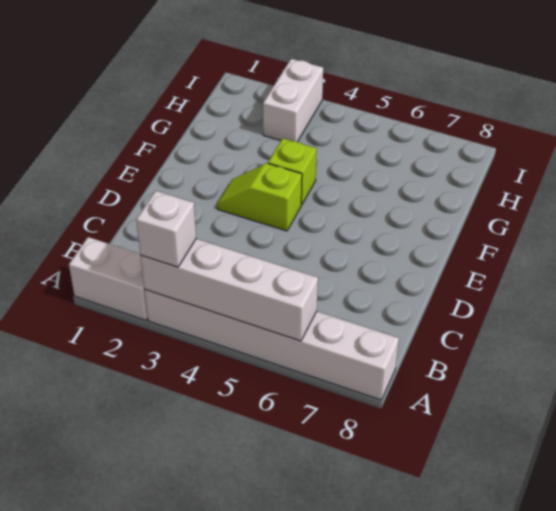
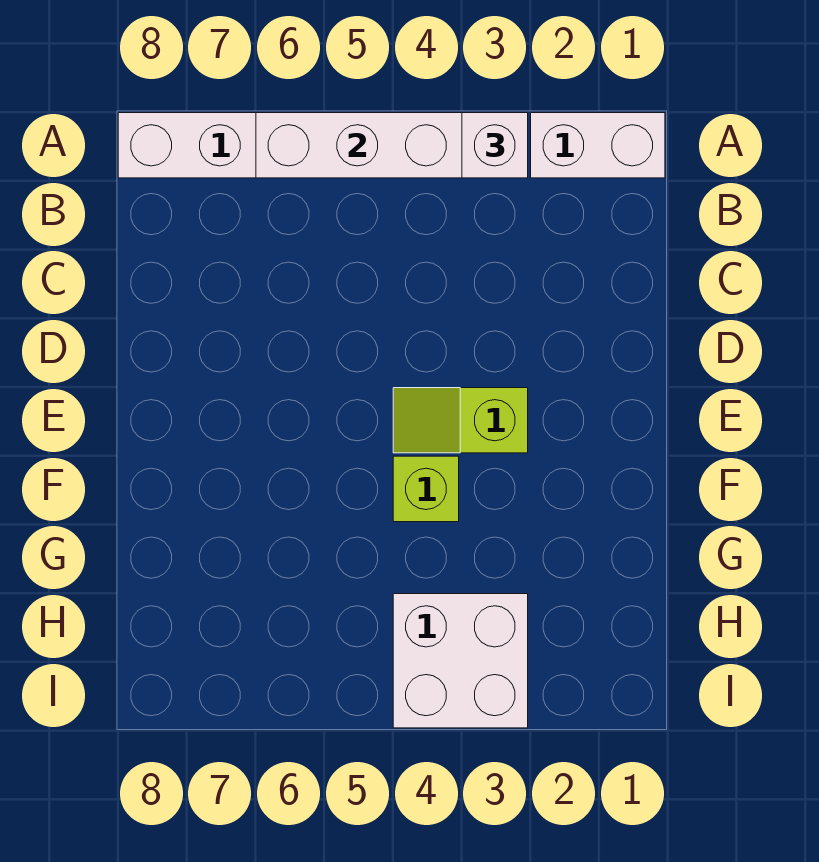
lime slope E3:E4 level 1 top 4 -> lime slope E3:E4 level 1 top 3
white brick H3:I3 level 1 -> white brick H3:I4 level 1

